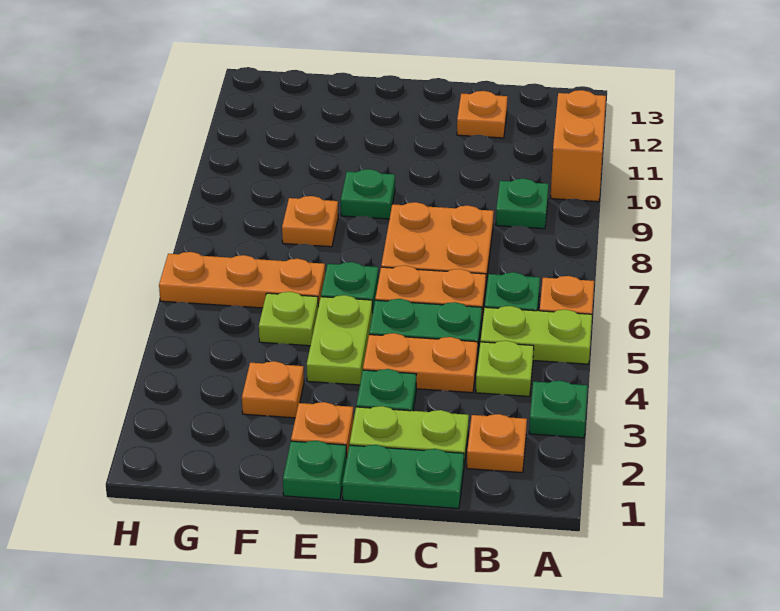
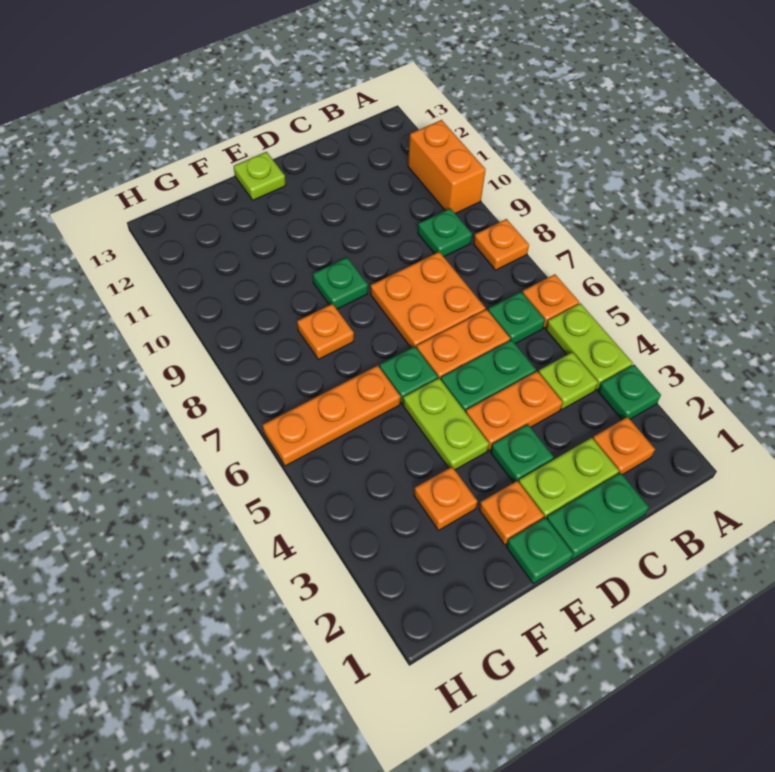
lime plate A5:B5 level 1 -> lime plate A4:A5 level 1
orange plate C12 level 1 -> orange plate A8 level 1
lime plate F5 level 1 -> lime plate E13 level 1

